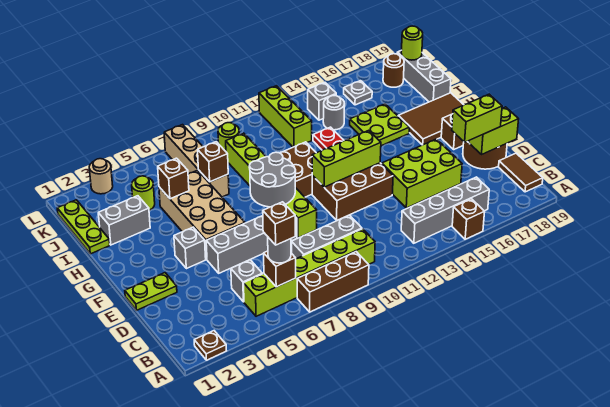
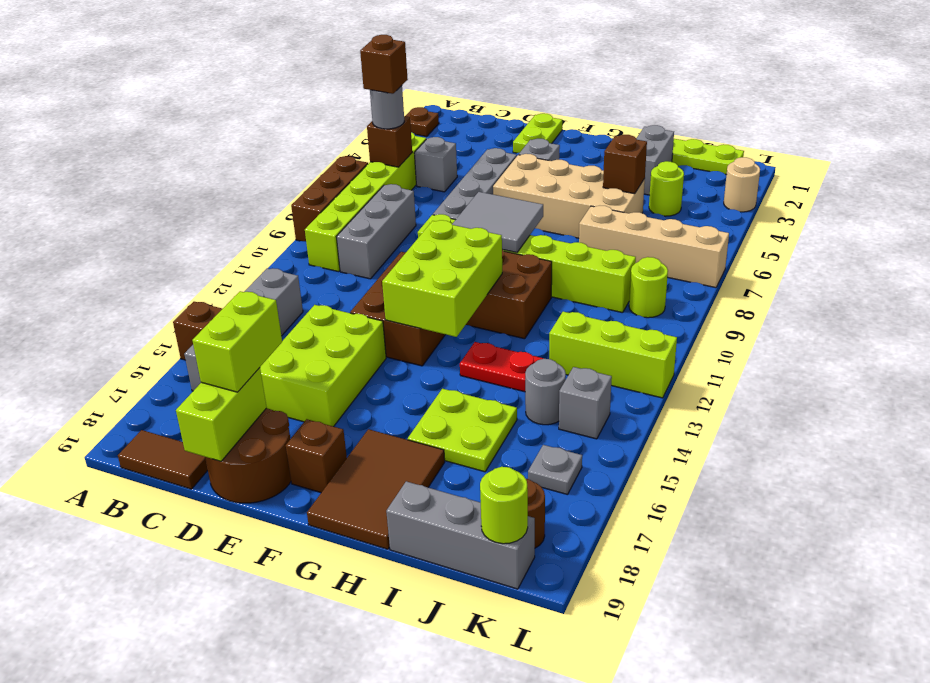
grey round brick F8:G9 level 2 -> grey tile F8:G9 level 2
lime brick F11:F13 level 2 -> lime brick F11:G13 level 2
brown brick I7 level 2 -> none

